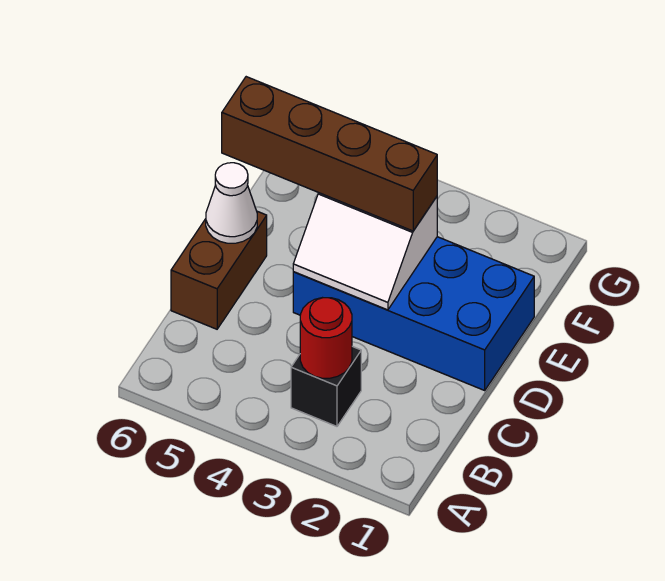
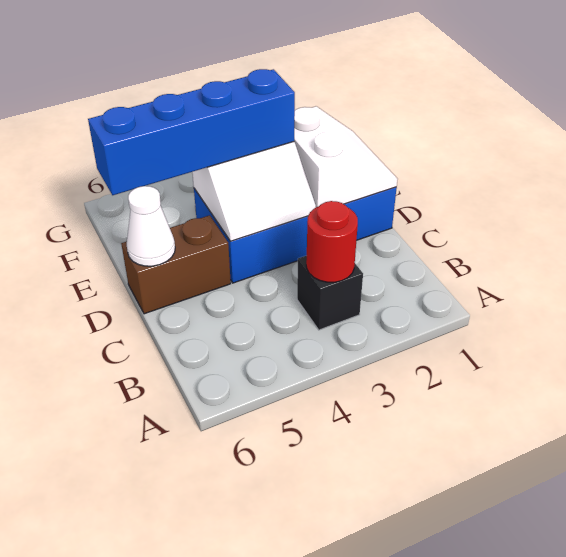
brown brick C6:D6 level 1 -> brown brick D5:D6 level 1
none -> white slope D1:E2 level 2 top 2
brown brick E3:E6 level 3 -> blue brick E3:E6 level 3

